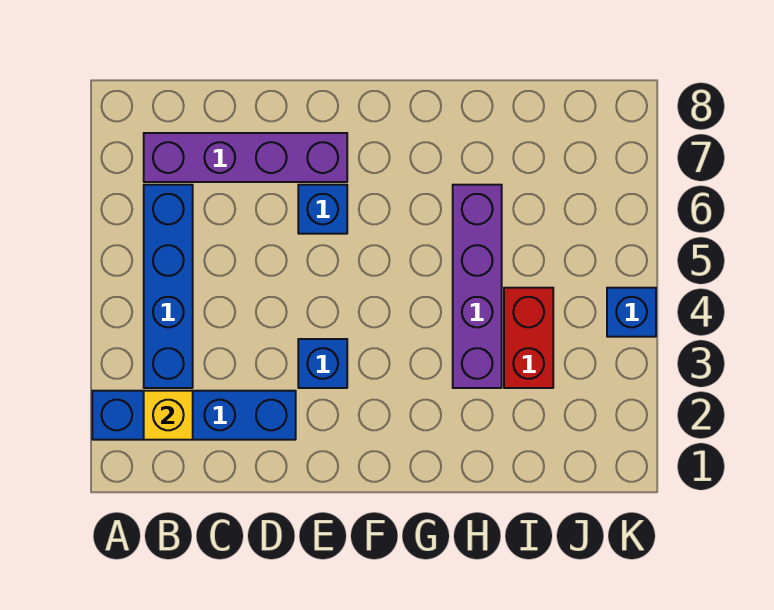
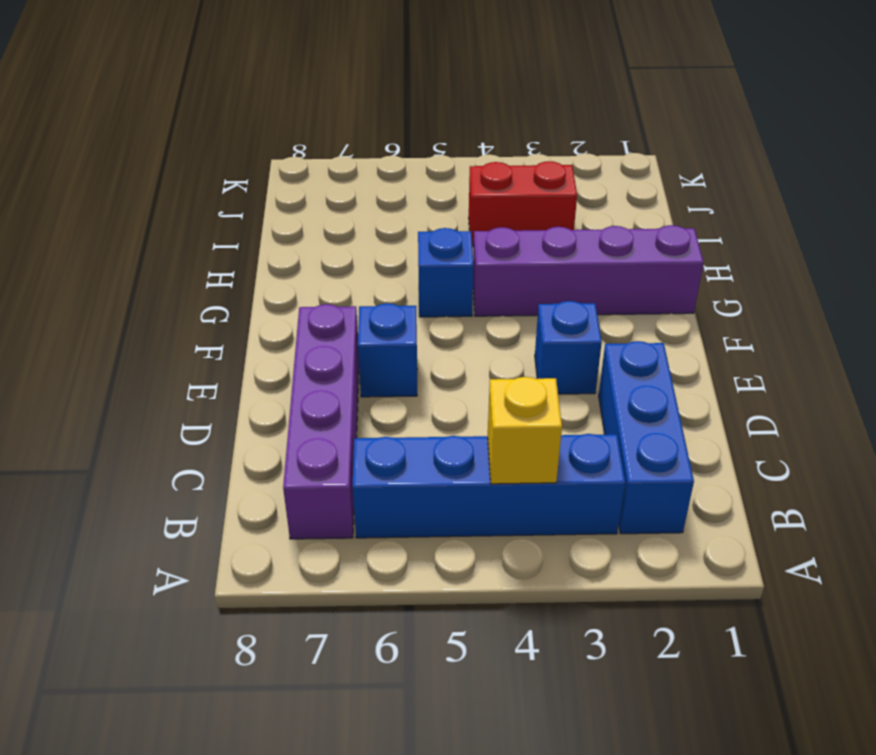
blue brick A2:D2 level 1 -> blue brick B2:D2 level 1
yellow brick B2 level 2 -> yellow brick B4 level 2
purple brick H3:H6 level 1 -> purple brick G1:G4 level 1
blue brick K4 level 1 -> blue brick G5 level 1

